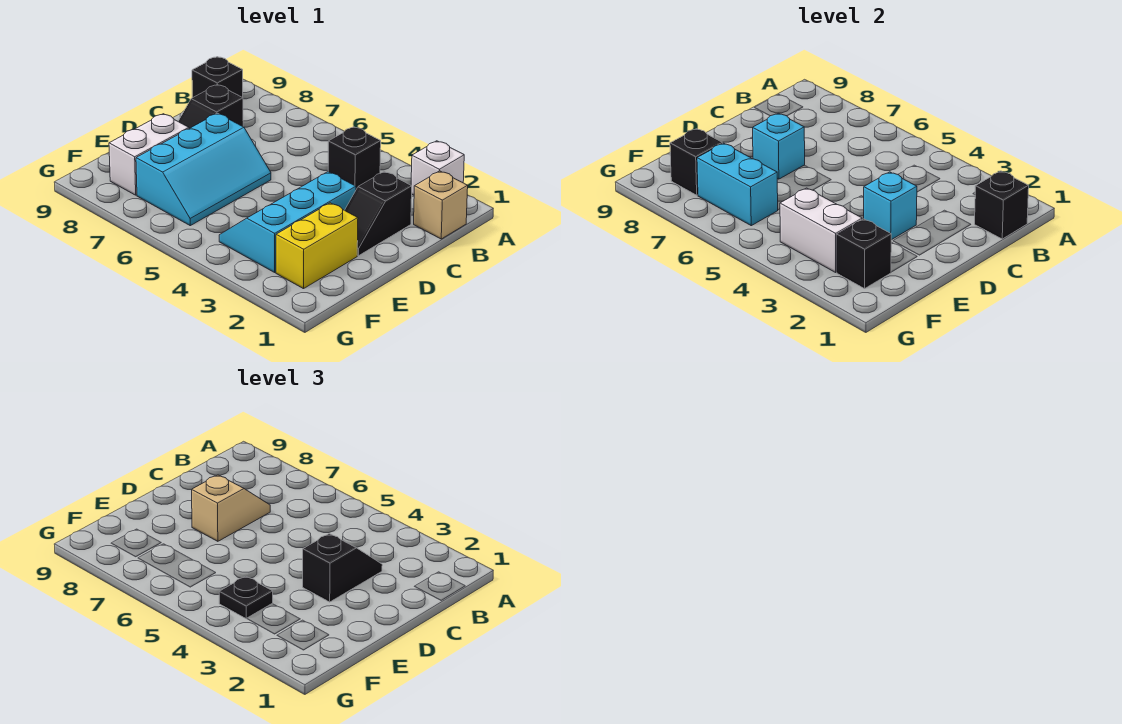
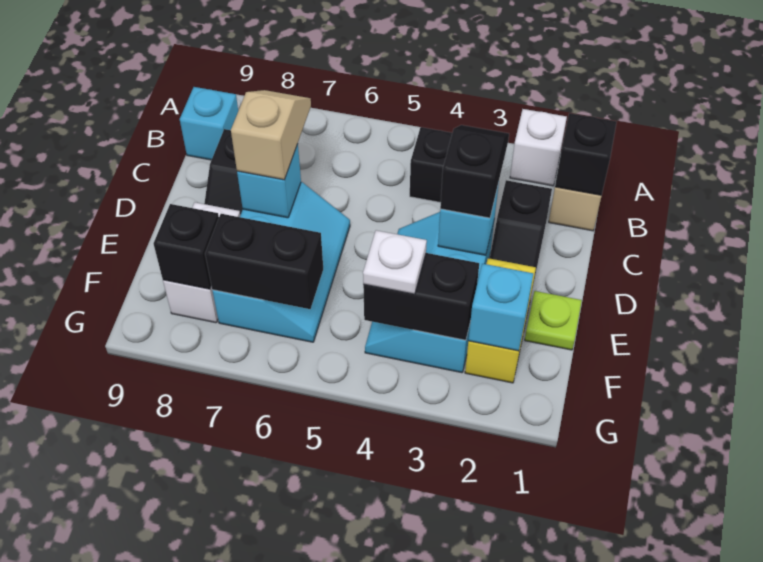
black brick B9 level 1 -> cyan brick B9 level 1
none -> lime plate E1 level 1
black brick F2 level 2 -> cyan brick F2 level 2
white brick F3:F4 level 2 -> black brick F3:F4 level 2
black plate F4 level 3 -> white plate F4 level 3
cyan brick F6:F7 level 2 -> black brick F6:F7 level 2

